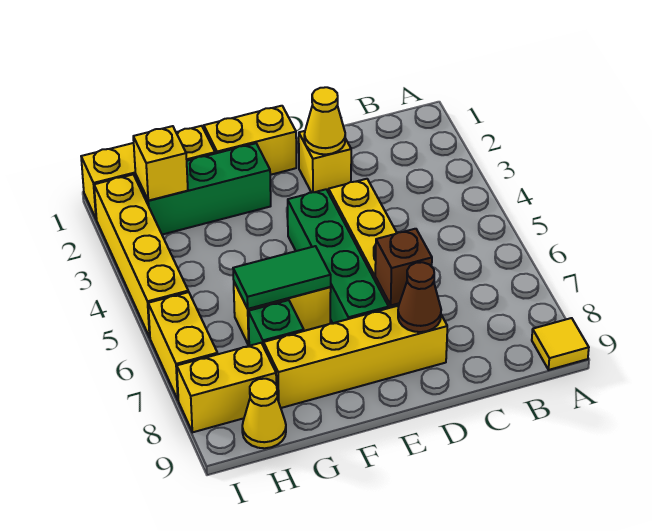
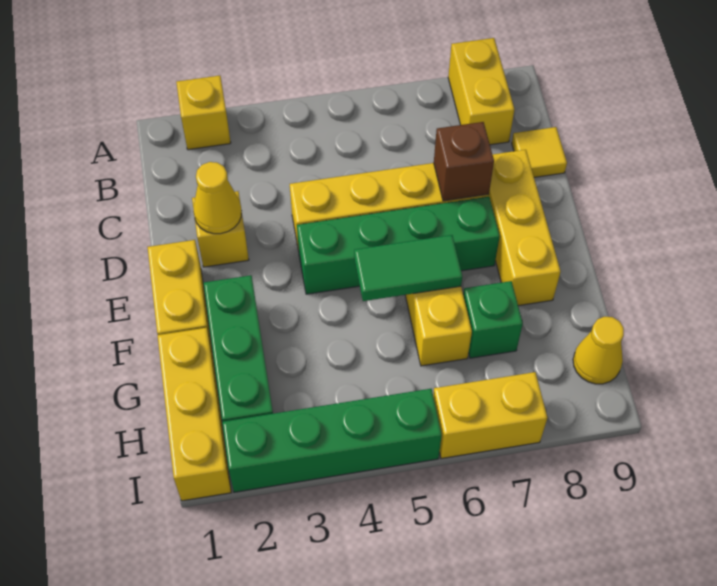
yellow tile A9 level 1 -> yellow tile C9 level 1
yellow brick D8:G8 level 1 -> yellow brick D8:F8 level 1
brown cone D8 level 2 -> none
green tile F6:G6 level 2 -> green tile F5:F6 level 2
yellow brick H2 level 2 -> yellow brick A2 level 1
yellow brick H8:I8 level 1 -> yellow brick A8:B8 level 1
yellow brick I2:I5 level 1 -> green brick I2:I5 level 1

